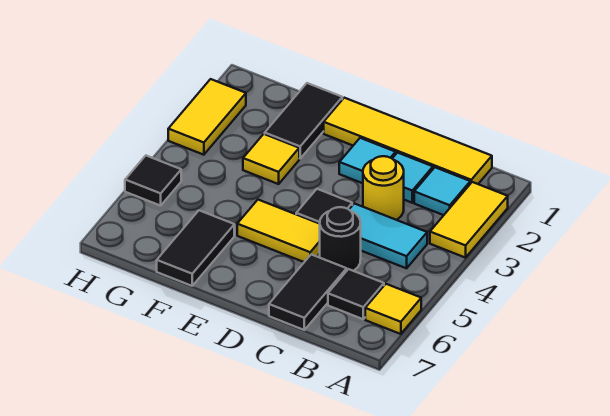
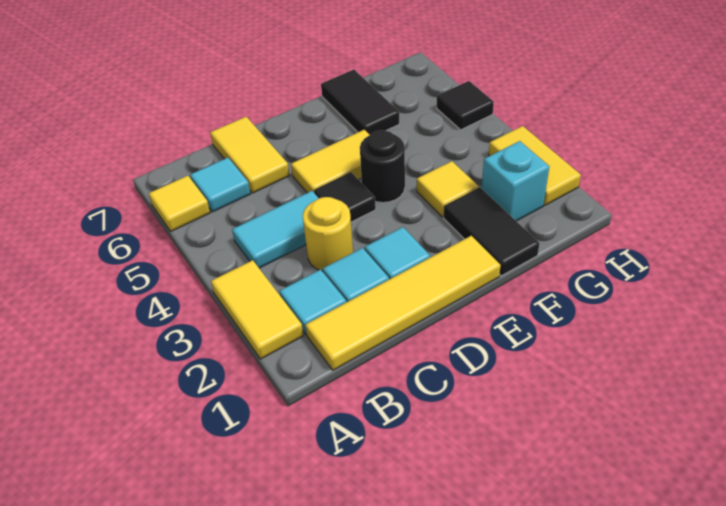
black tile B6 level 1 -> cyan tile B6 level 1
black round brick C5 level 1 -> black round brick E4 level 1
black tile C6:C7 level 1 -> yellow tile C6:C7 level 1
none -> cyan brick G2 level 1

